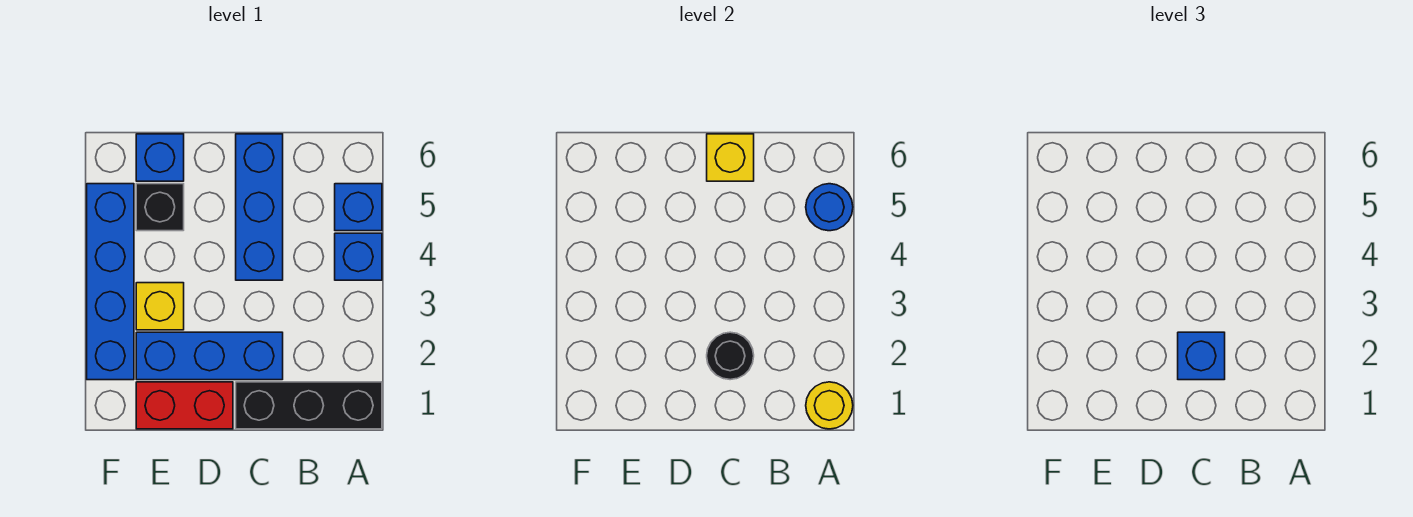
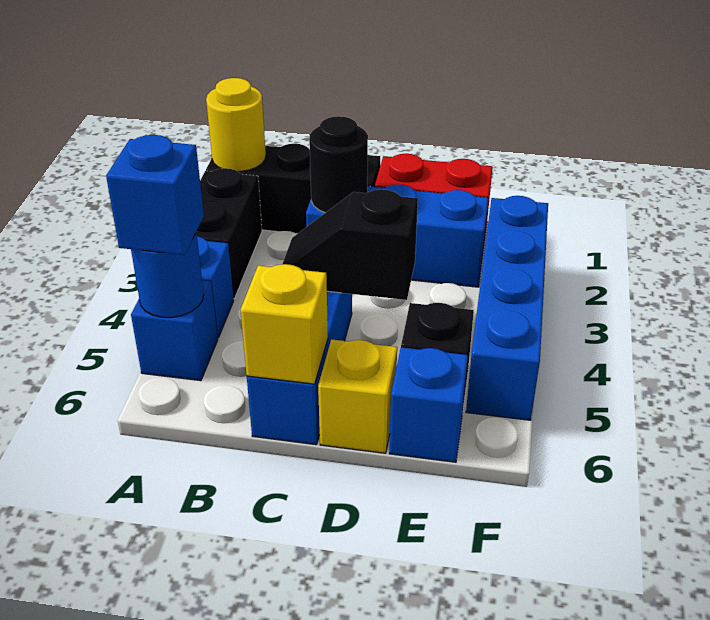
none -> black brick A2:A3 level 1
blue brick C2 level 3 -> blue brick A5 level 3
none -> black slope C4:D4 level 2 top D
yellow brick E3 level 1 -> yellow brick D6 level 1

